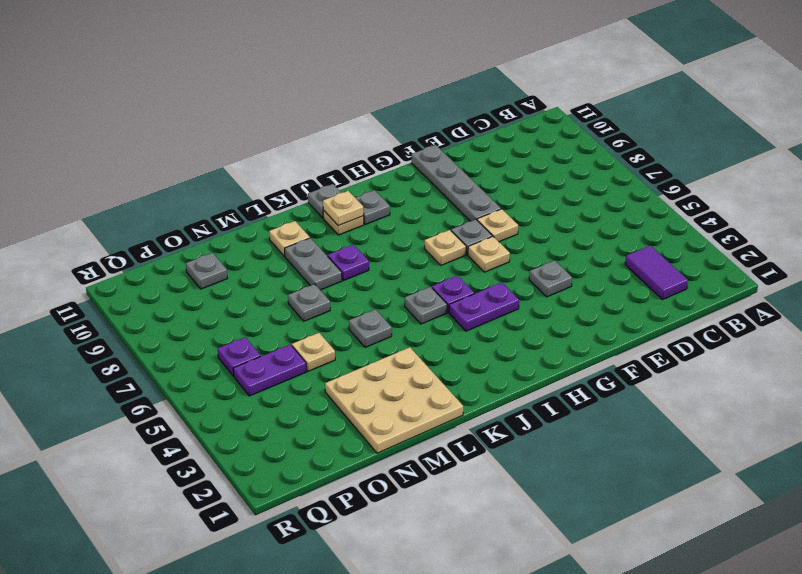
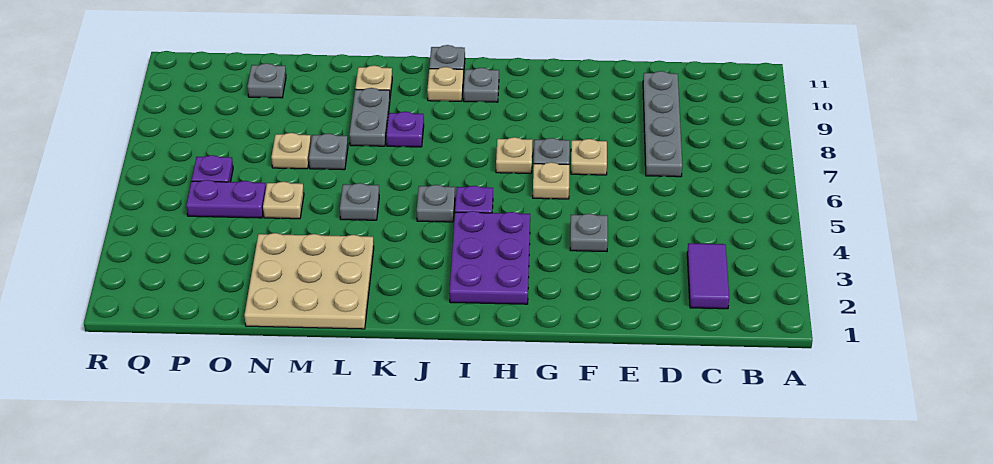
grey plate F8:F11 level 1 -> grey plate D7:D10 level 1
purple plate H4:I4 level 1 -> purple plate H2:I4 level 1
tan plate J10 level 2 -> tan plate N7 level 1

